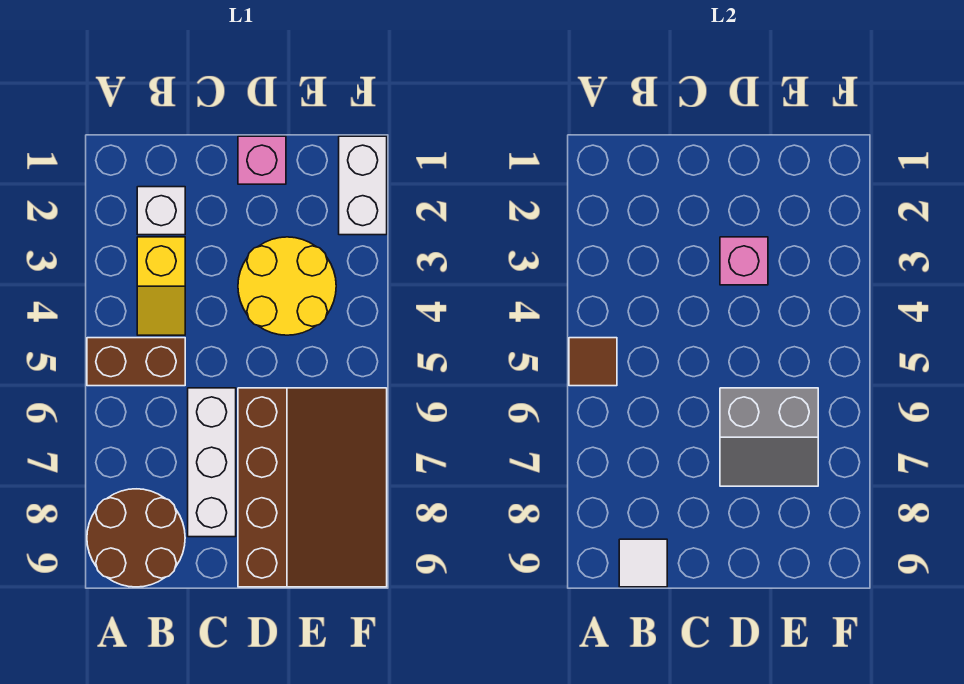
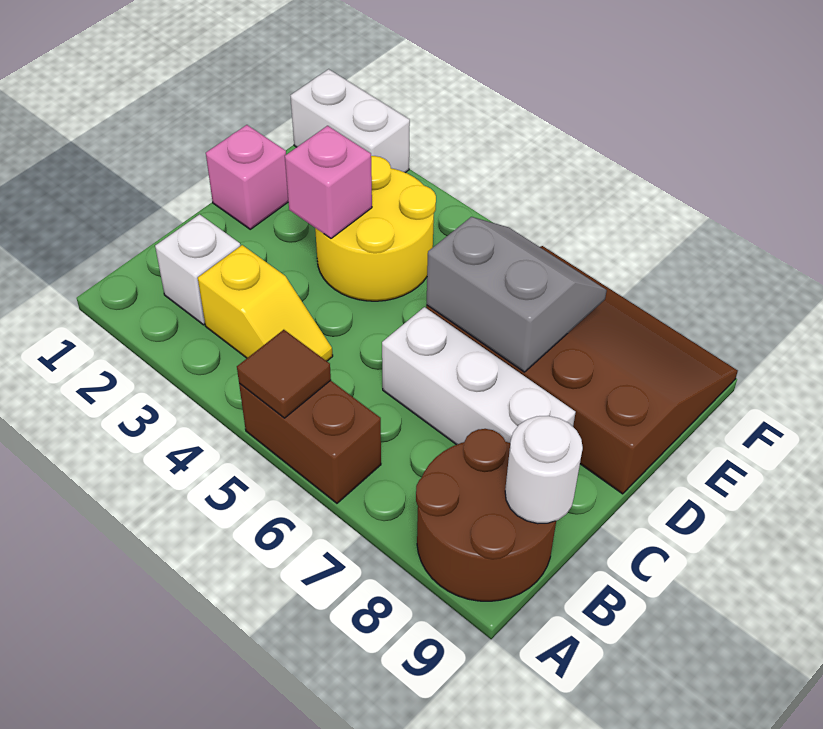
brown brick A5:B5 level 1 -> brown brick A5:A6 level 1
white tile B9 level 2 -> white round brick B9 level 2
grey slope D6:E7 level 2 top 6 -> grey slope D6:E7 level 2 top D

